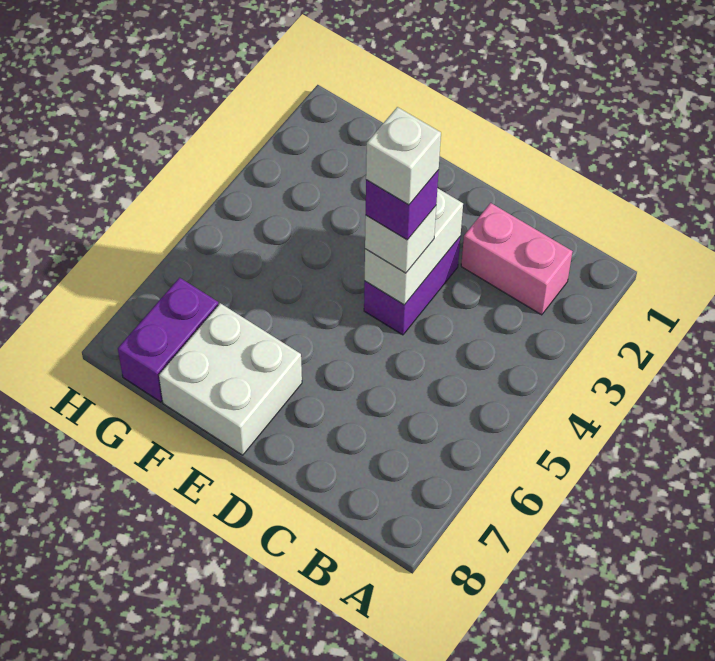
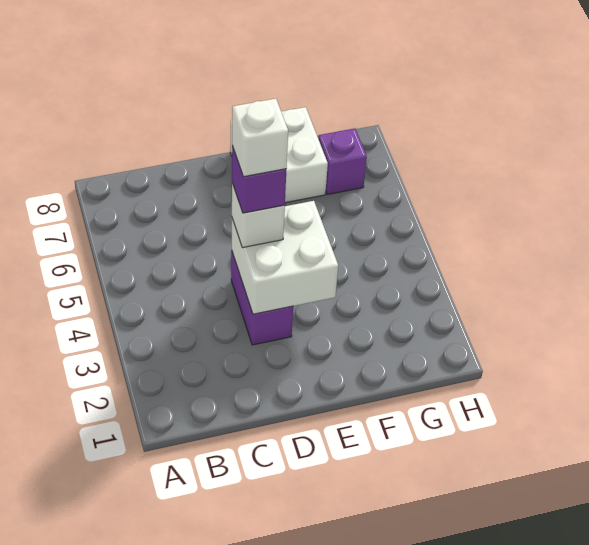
pink brick B2:C2 level 1 -> none
white brick D3:D4 level 2 -> white brick D3:E4 level 2
purple brick G7:G8 level 1 -> purple brick G7 level 1

